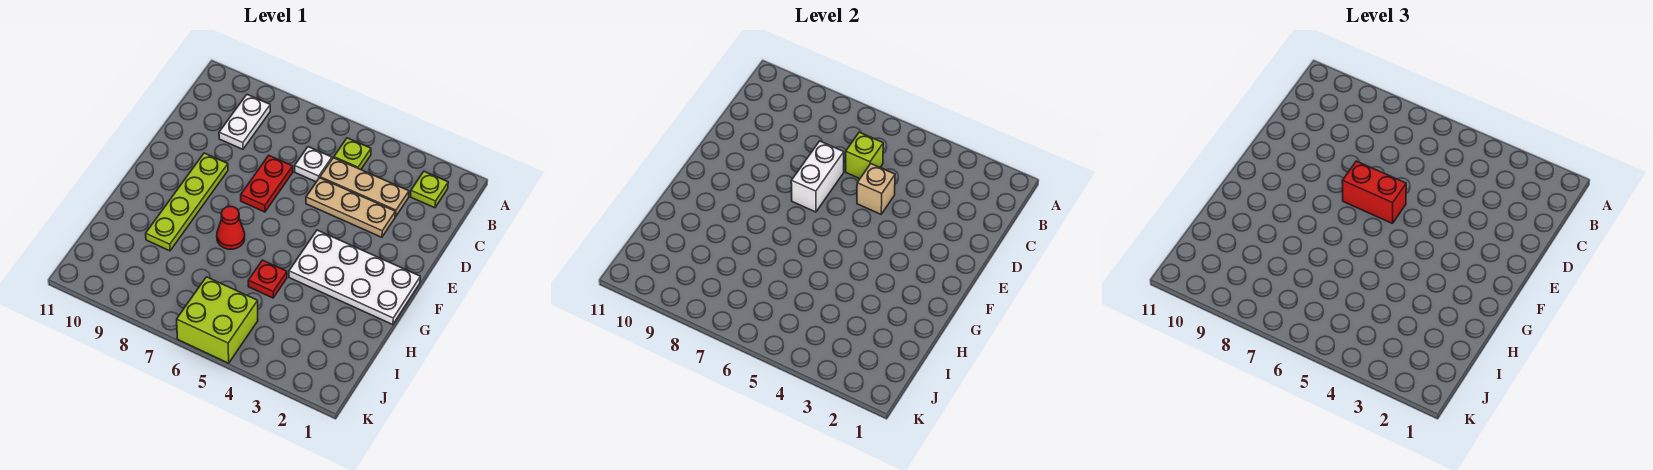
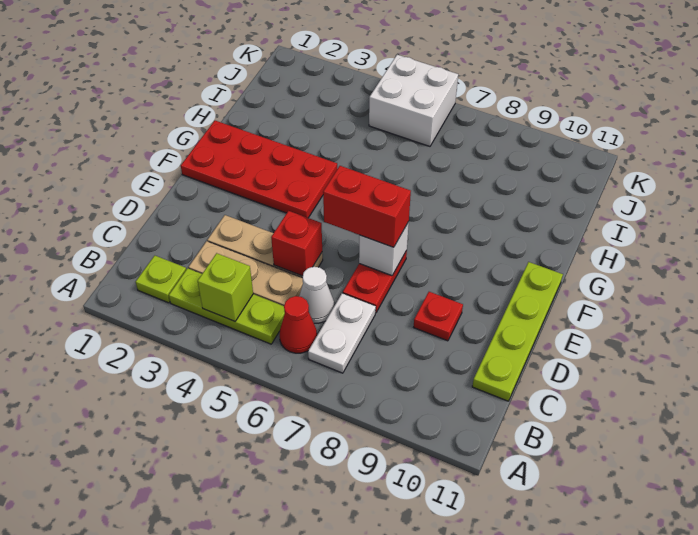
lime plate B5 level 1 -> lime plate B3:B5 level 1
white plate B9:C9 level 1 -> white plate B7:C7 level 1
white plate C6 level 1 -> white cone C6 level 1
lime brick C6 level 2 -> lime brick B4 level 2
tan brick D5 level 2 -> red brick D5 level 2
white brick D7:E7 level 2 -> white brick E7 level 2
lime plate E9:H9 level 1 -> lime plate C11:F11 level 1
white plate F1:G4 level 1 -> red plate F1:G4 level 1
red cone G7 level 1 -> red cone B6 level 1
red plate H5 level 1 -> red plate D9 level 1
lime brick J5:K6 level 1 -> white brick J5:K6 level 1

